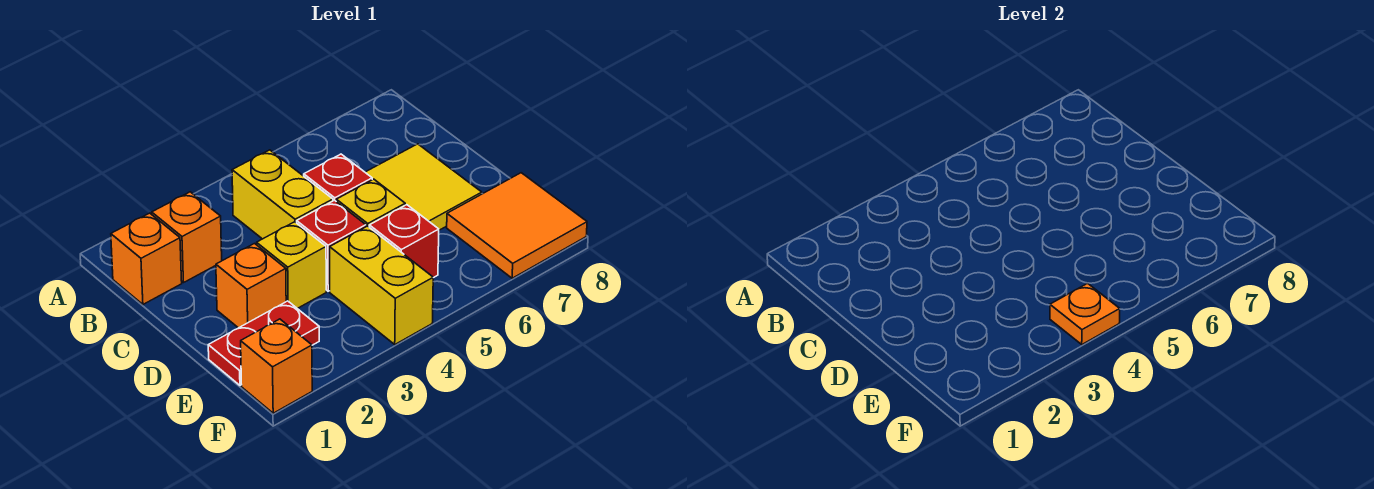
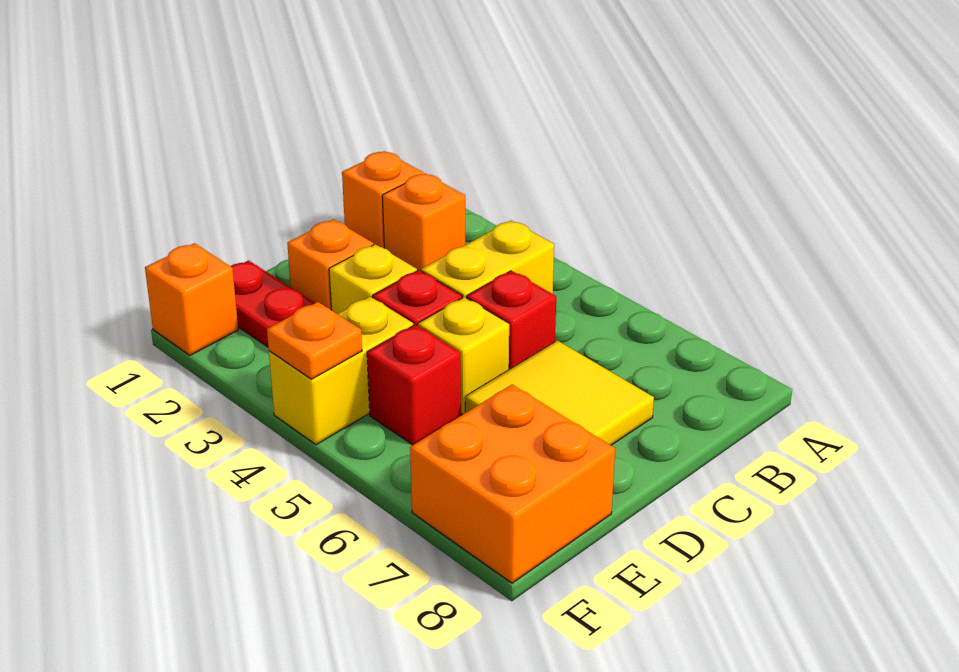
orange tile E7:F8 level 1 -> orange brick E7:F8 level 1

